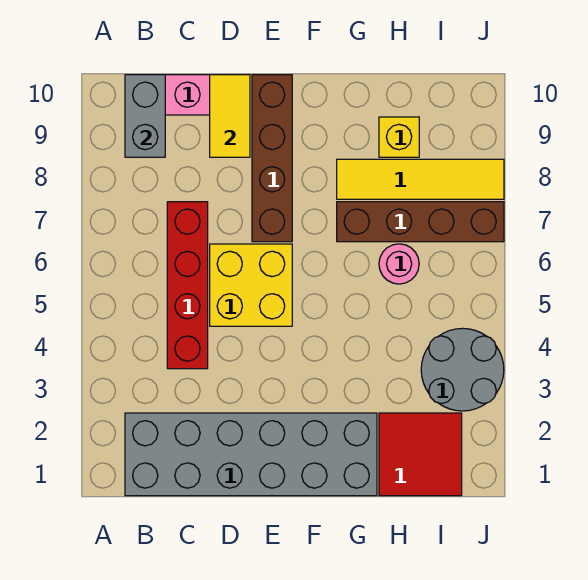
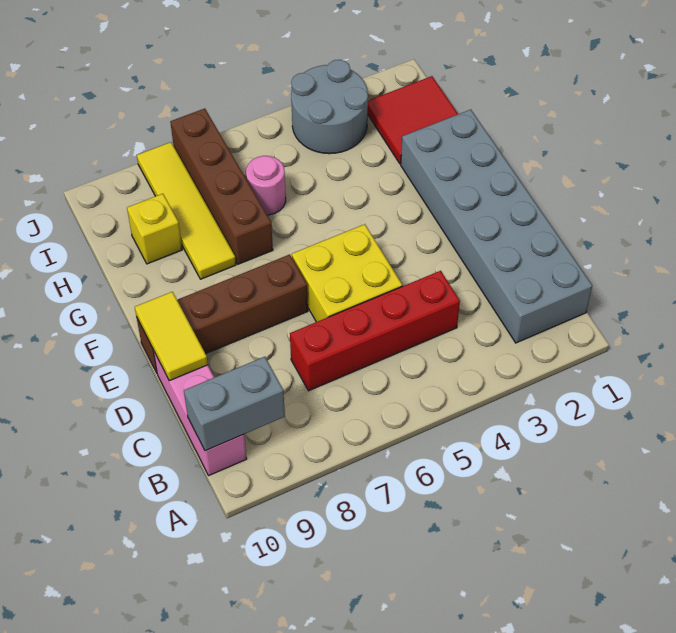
yellow tile D9:D10 level 2 -> yellow tile D10:E10 level 2

